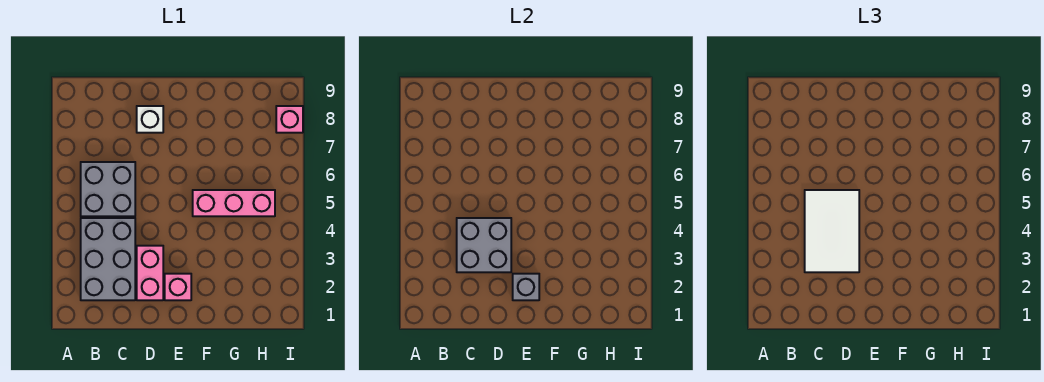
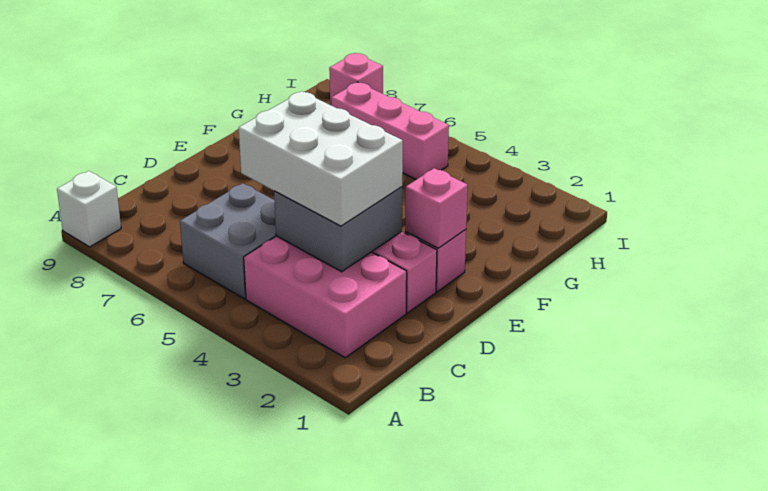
grey brick B2:C4 level 1 -> pink brick B2:C4 level 1
white tile C3:D5 level 3 -> white brick C3:D5 level 3
white brick D8 level 1 -> white brick A9 level 1
grey brick E2 level 2 -> pink brick E2 level 2
pink brick F5:H5 level 1 -> pink brick H5:H7 level 1

